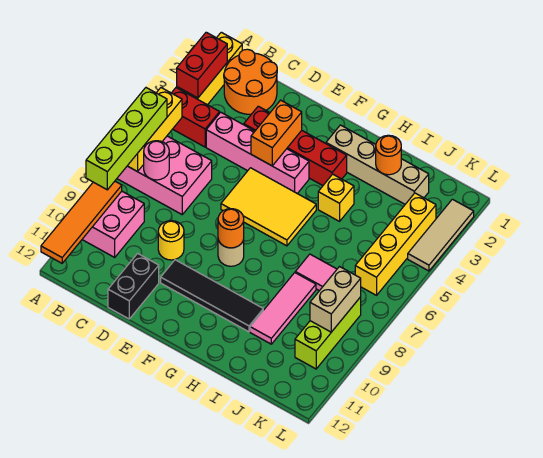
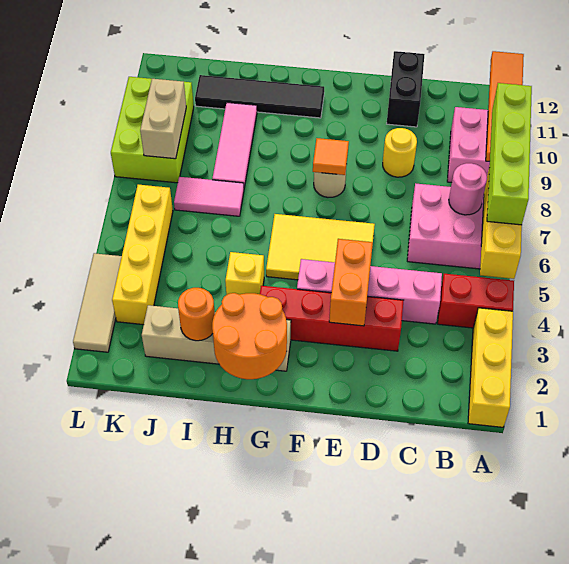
red brick A2:A3 level 2 -> none
orange round brick B1:C2 level 1 -> orange round brick G1:H2 level 2
black tile E10:H10 level 1 -> black tile G11:J11 level 1
orange round brick F8 level 2 -> orange tile F8 level 2
lime brick K8:K10 level 1 -> lime brick K8:L10 level 1

